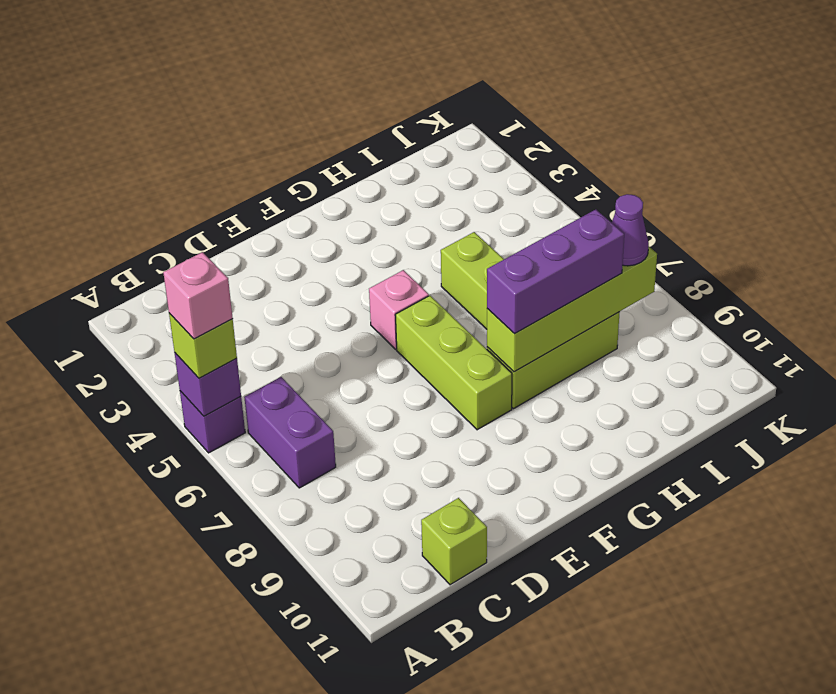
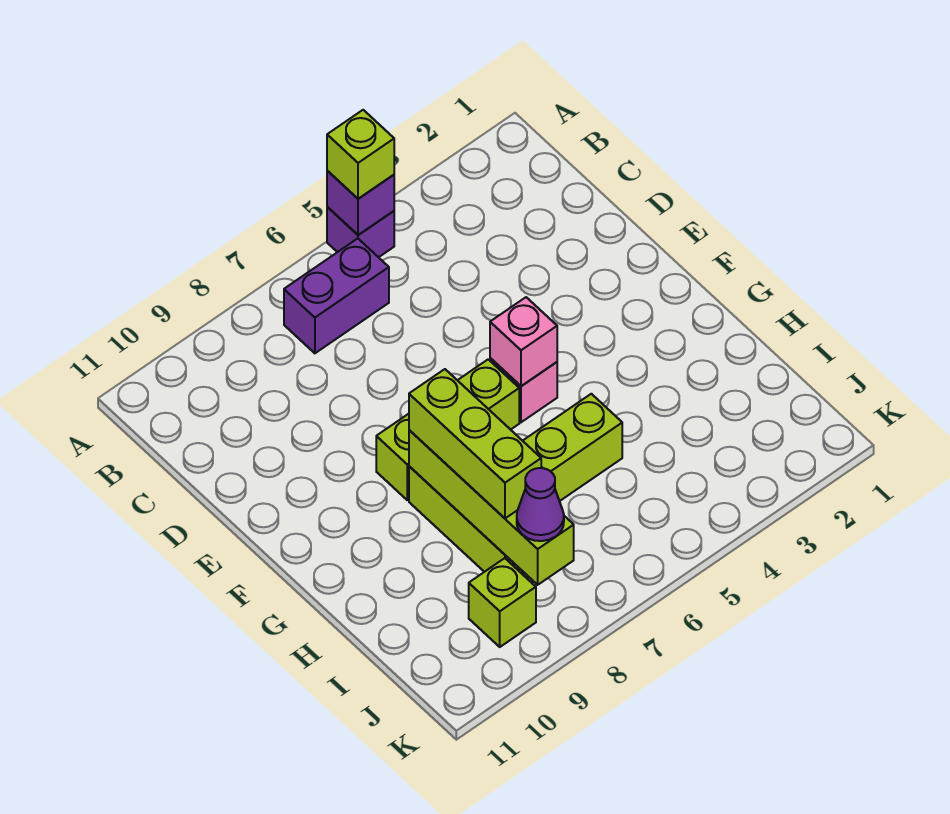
pink brick A5 level 4 -> pink brick F5 level 2
lime brick C11 level 1 -> lime brick J9 level 1
purple brick G8:I8 level 3 -> lime brick G8:I8 level 3

